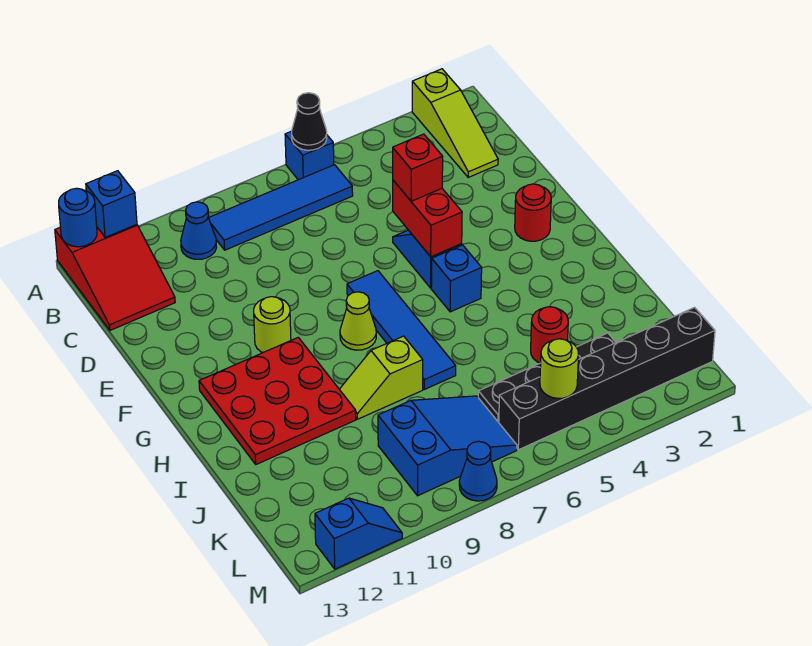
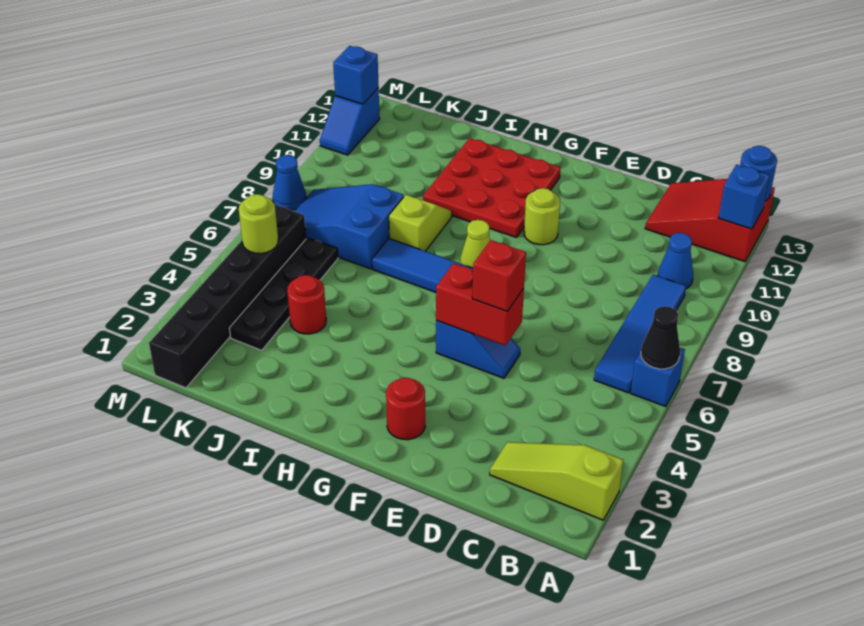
blue brick G5 level 1 -> blue brick M12 level 2
blue slope K7:L9 level 1 top 9 -> blue slope J7:L8 level 1 top J

